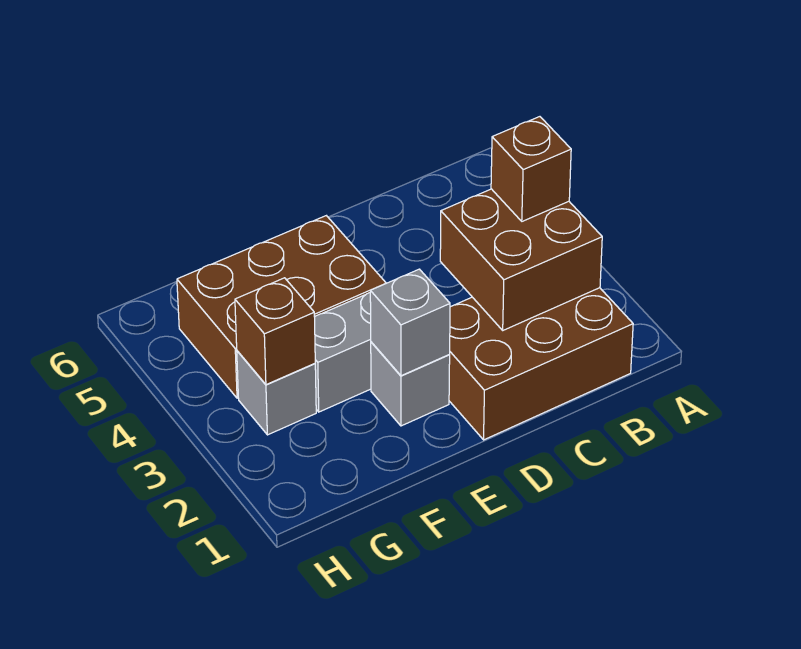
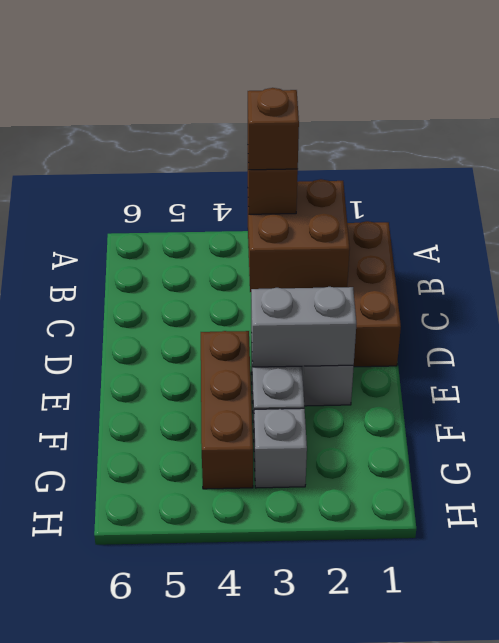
grey brick E2 level 2 -> grey brick E2:E3 level 2
brown brick E4:G5 level 1 -> brown brick E4:G4 level 1
brown brick G3 level 2 -> brown brick B3 level 4

